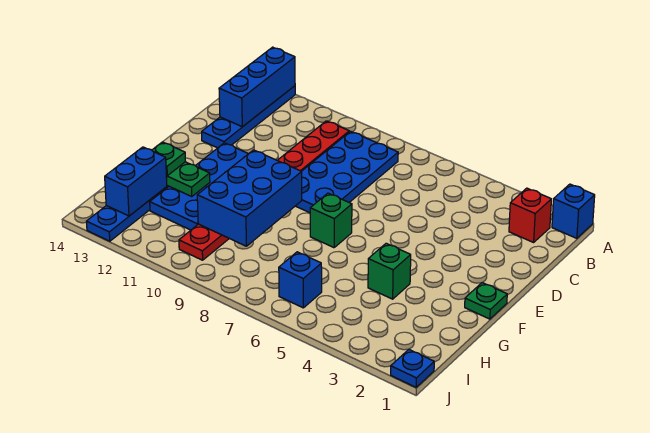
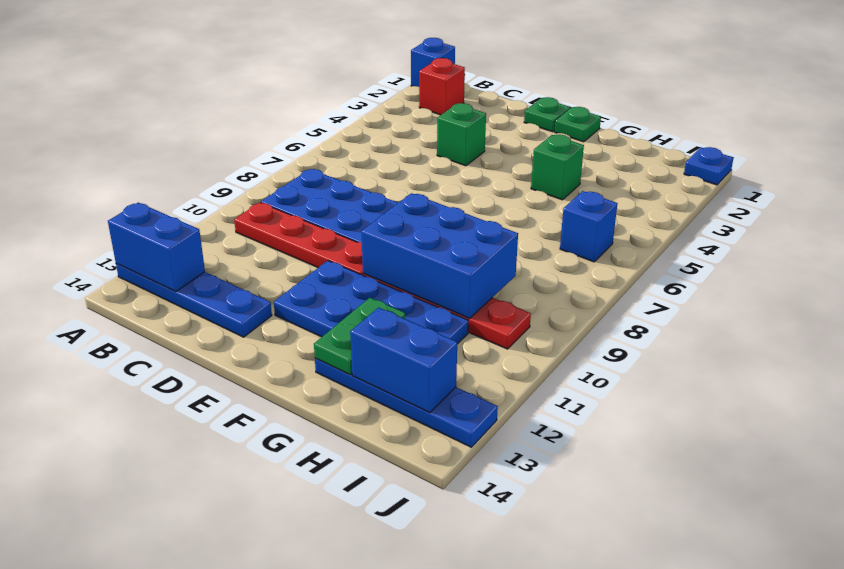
blue brick A13:C13 level 2 -> blue brick A13:B13 level 2
green brick F7 level 1 -> green brick D4 level 1
green plate G13 level 3 -> green plate E1 level 1

